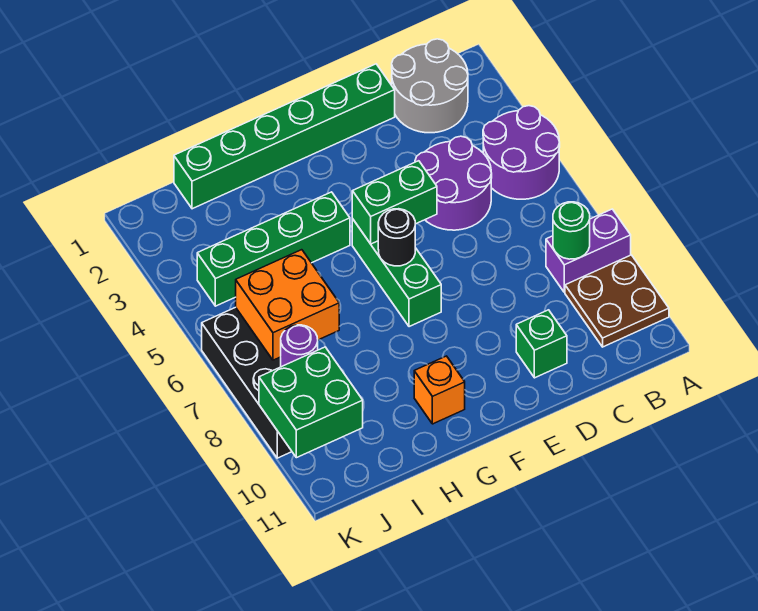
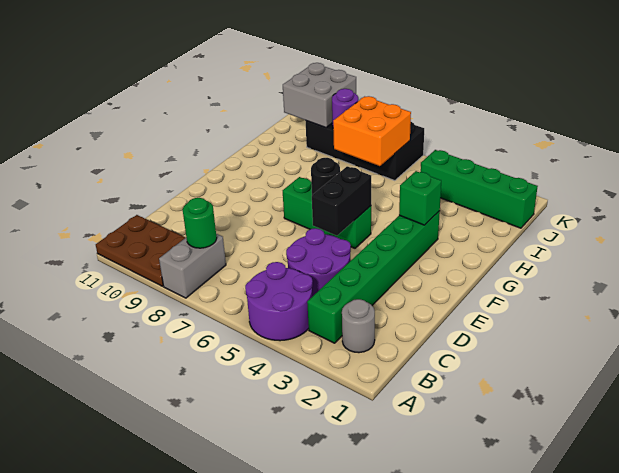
purple brick A8:B8 level 1 -> grey brick A8:B8 level 1
brown plate A9:B10 level 1 -> brown plate A9:B11 level 1
grey round brick B1:C2 level 1 -> grey round brick B2 level 1
green brick D1:I1 level 1 -> green brick B3:G3 level 1
green brick D10 level 1 -> green brick G3 level 2
green brick E5:F5 level 2 -> black brick E5:F5 level 2
green brick G4:J4 level 1 -> green brick J1:J4 level 1
orange brick G10 level 1 -> none
green brick J9:K10 level 2 -> grey brick J9:K10 level 2

